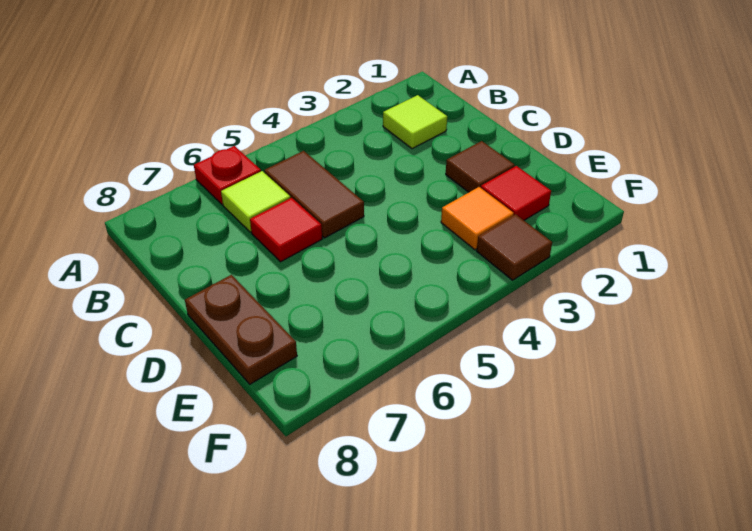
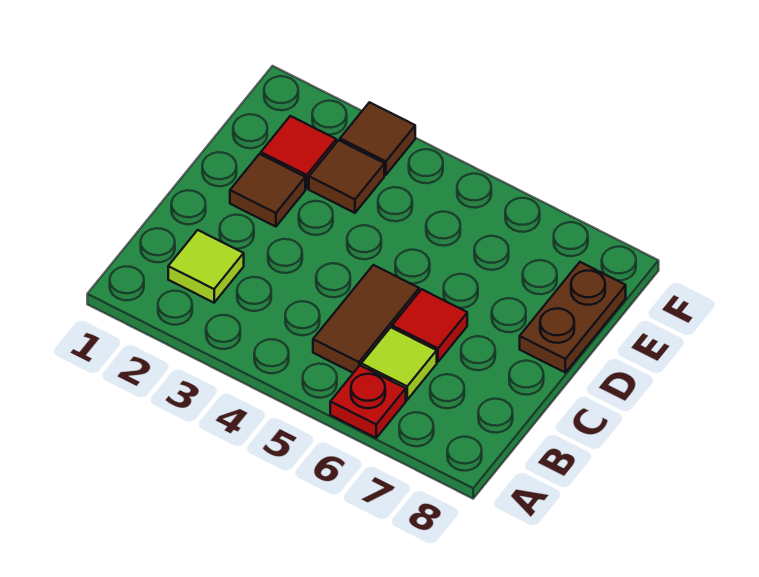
orange tile E3 level 1 -> brown tile E3 level 1

